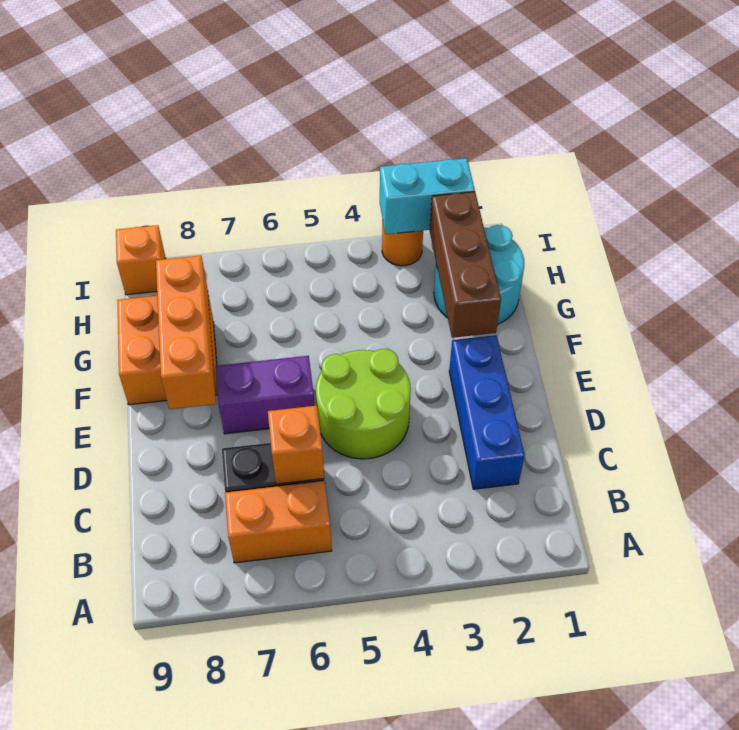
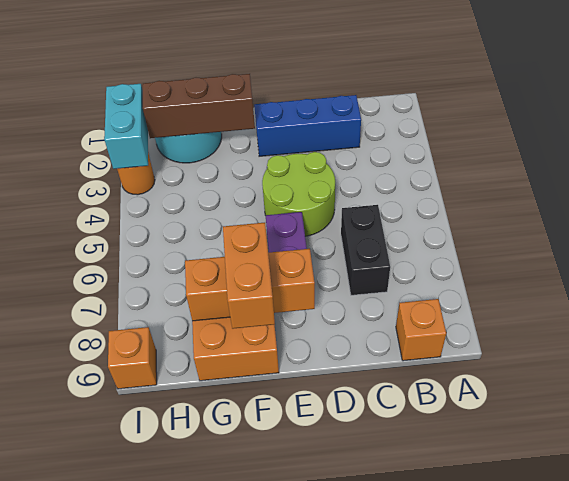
orange brick B6:B7 level 1 -> orange brick F8:F9 level 3
orange brick C6 level 2 -> orange brick B9 level 1

